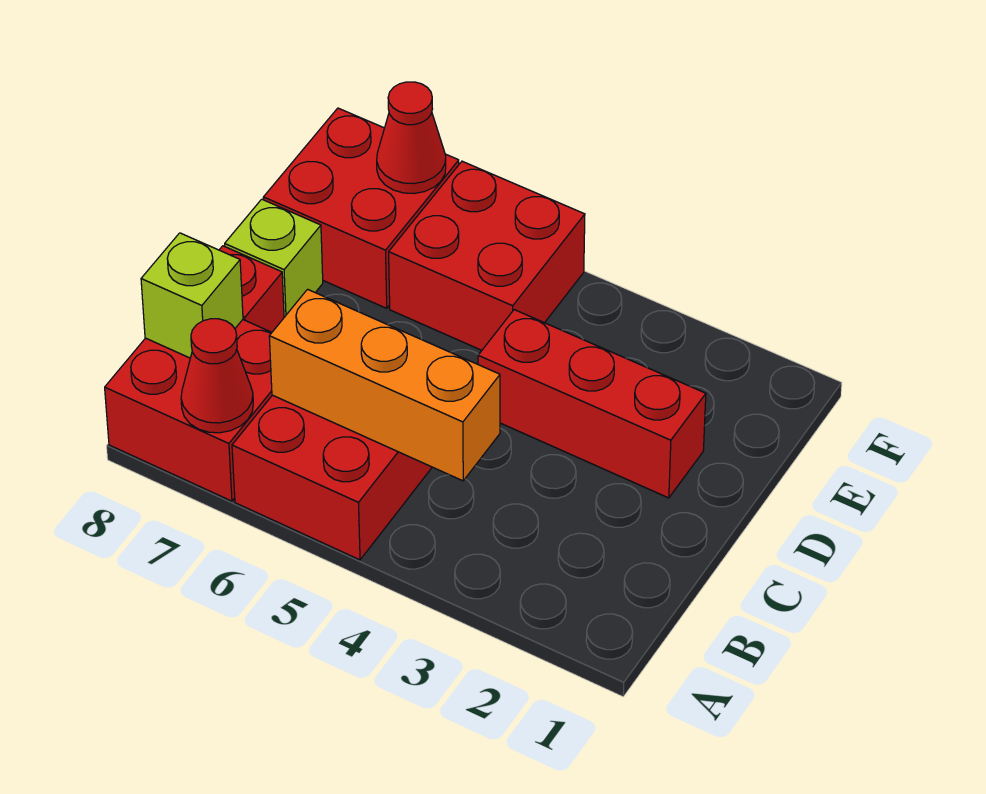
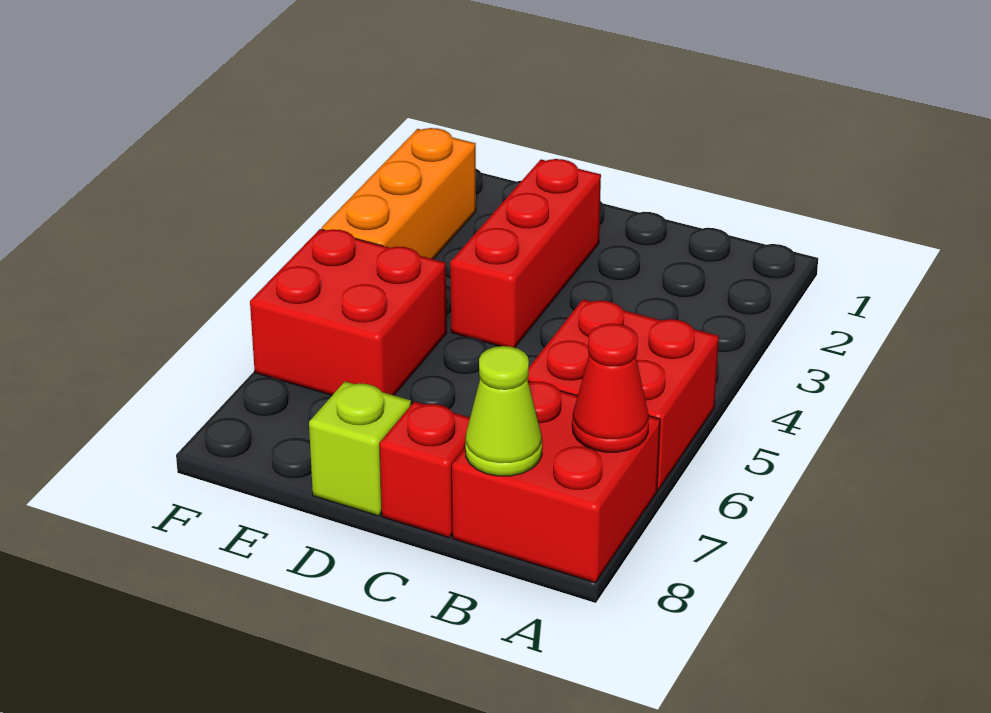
orange brick B4:B6 level 2 -> orange brick F2:F4 level 1
lime brick B8 level 2 -> lime cone B8 level 2
red brick E7:F8 level 1 -> none
red cone F7 level 2 -> none

